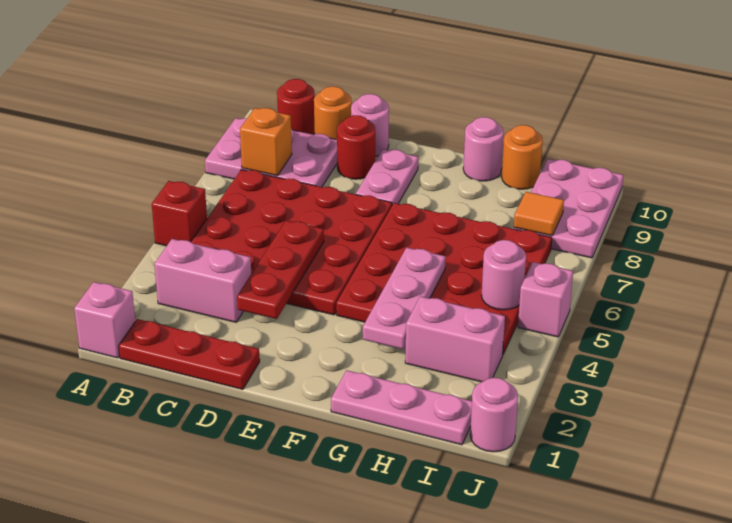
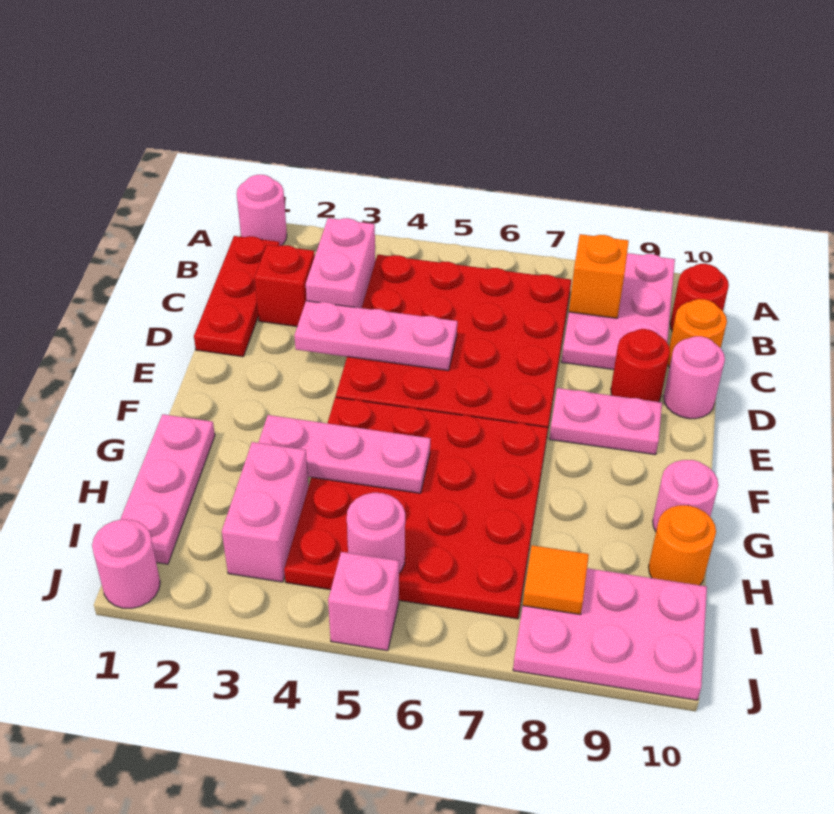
pink brick A1 level 1 -> pink round brick A1 level 1
red brick A5 level 1 -> red brick C2 level 1
red plate D3:D5 level 2 -> pink plate D3:D5 level 2

